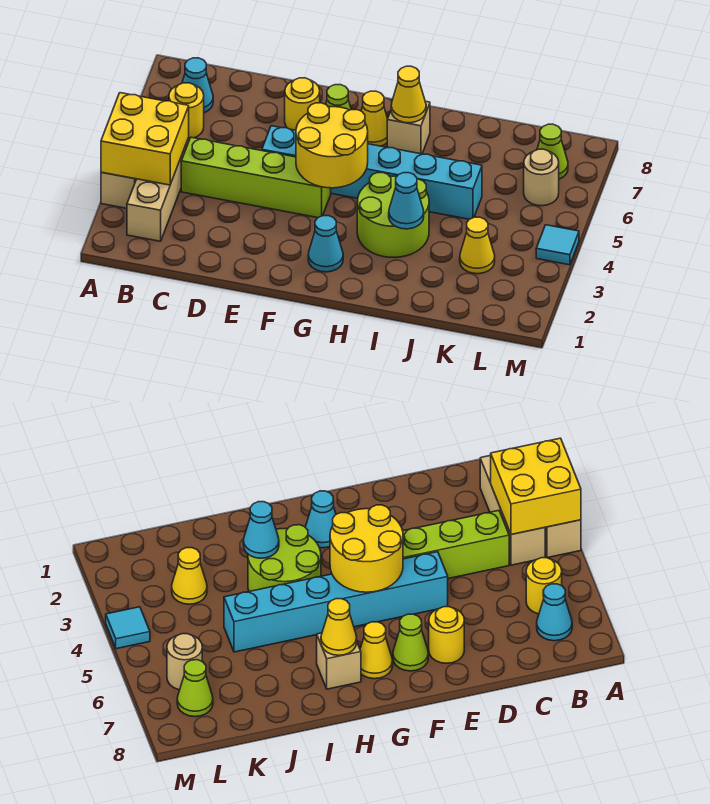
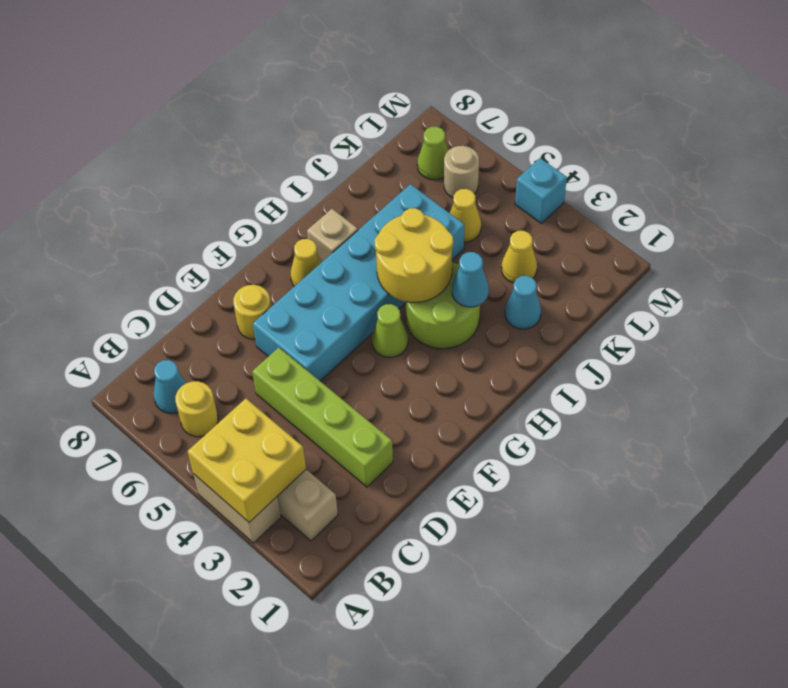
lime brick C4:F4 level 1 -> lime brick D2:D5 level 1
cyan brick E5:J5 level 1 -> cyan brick E5:J6 level 1
yellow round brick F4:G5 level 2 -> yellow round brick H4:I5 level 2
lime cone F7 level 1 -> lime cone G4 level 1
cyan cone G2 level 1 -> cyan cone J2 level 1
yellow cone H7 level 2 -> yellow cone K5 level 1
cyan tile M4 level 1 -> cyan brick M4 level 1

